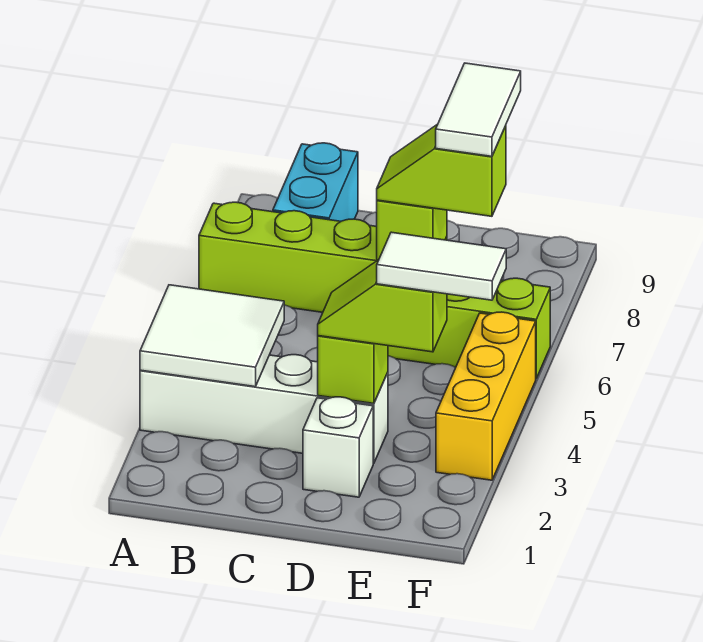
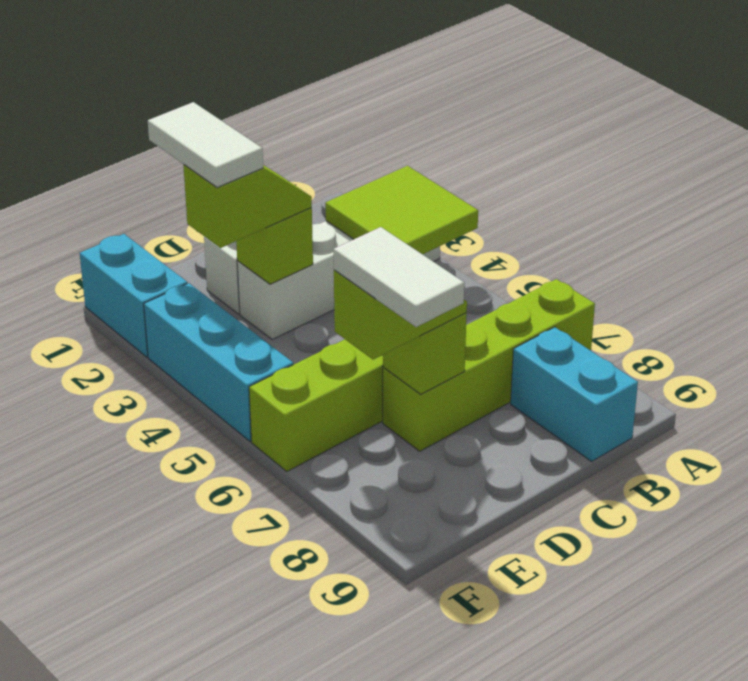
white tile A3:B4 level 2 -> lime tile A3:B4 level 2
white tile E3:F3 level 4 -> white tile E2:E3 level 4
none -> cyan brick F1:F2 level 1
yellow brick F3:F5 level 1 -> cyan brick F3:F5 level 1

